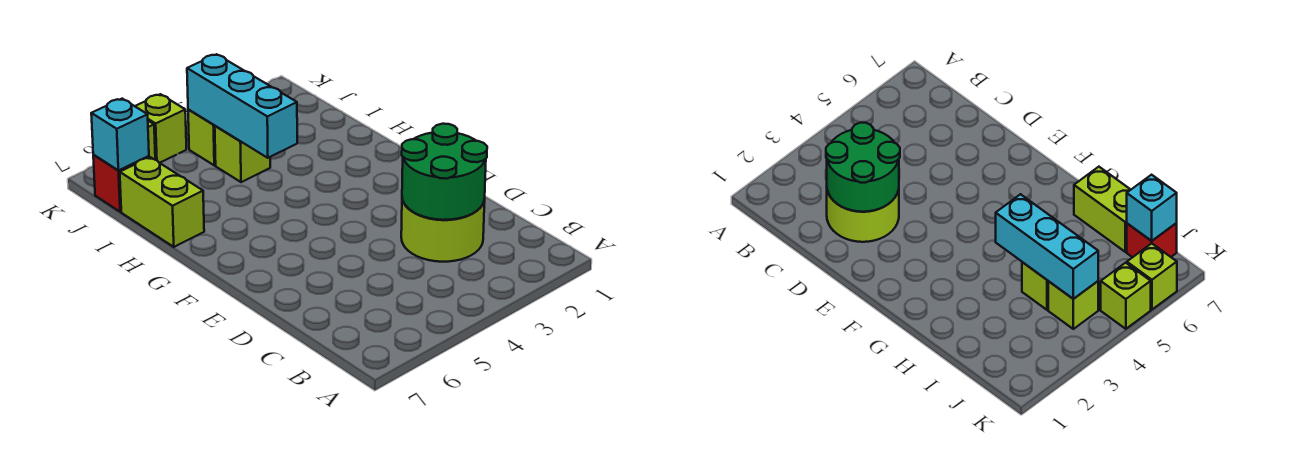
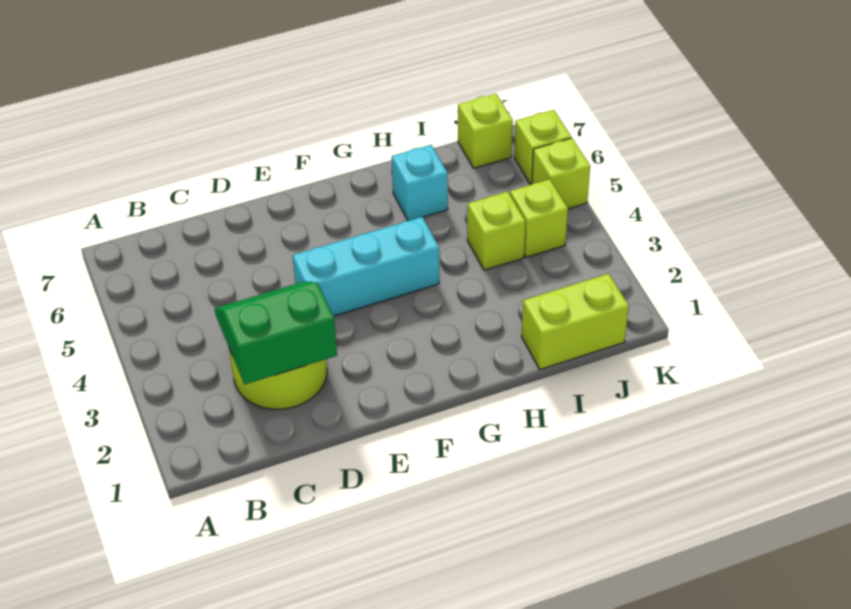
green round brick C2:D3 level 2 -> green slope C2:D3 level 2 top 2
cyan brick H4:J4 level 2 -> cyan brick E4:G4 level 1
lime brick H7:I7 level 1 -> lime brick I1:J1 level 1
red brick J7 level 1 -> lime brick J7 level 1
cyan brick J7 level 2 -> cyan brick H6 level 1

